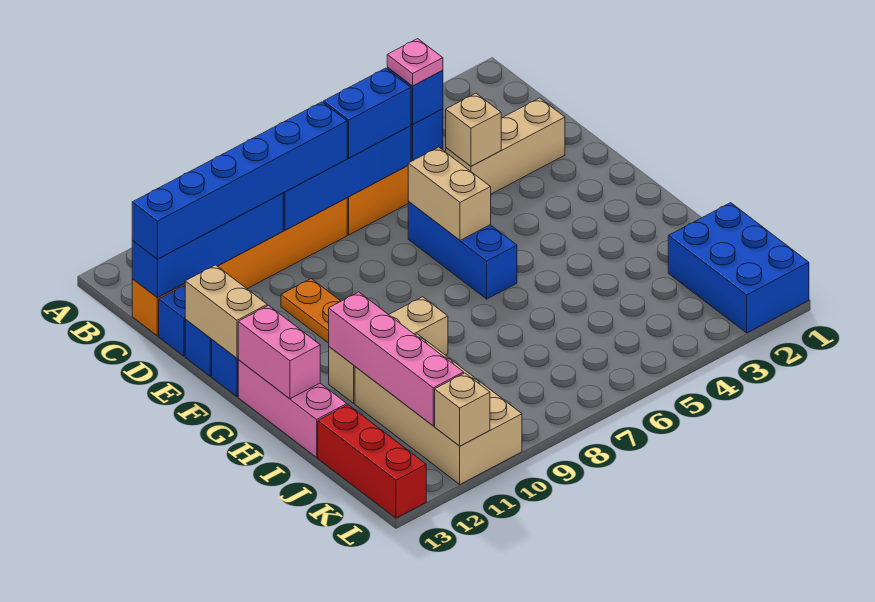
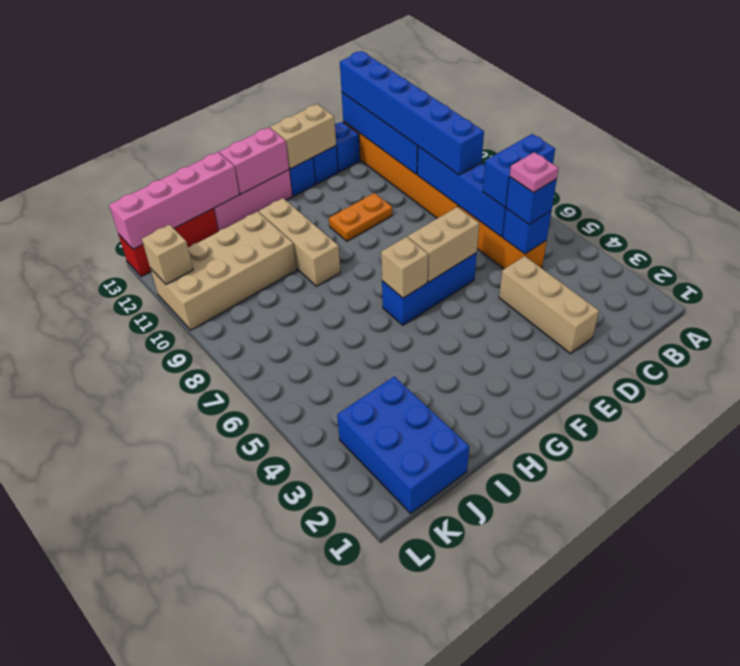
blue brick C6:C7 level 3 -> blue brick B6:C6 level 3
tan brick D4 level 2 -> tan brick G6 level 2
pink brick H11:K11 level 2 -> pink brick I13:L13 level 2
blue brick J1:L2 level 1 -> blue brick J1:K3 level 1

